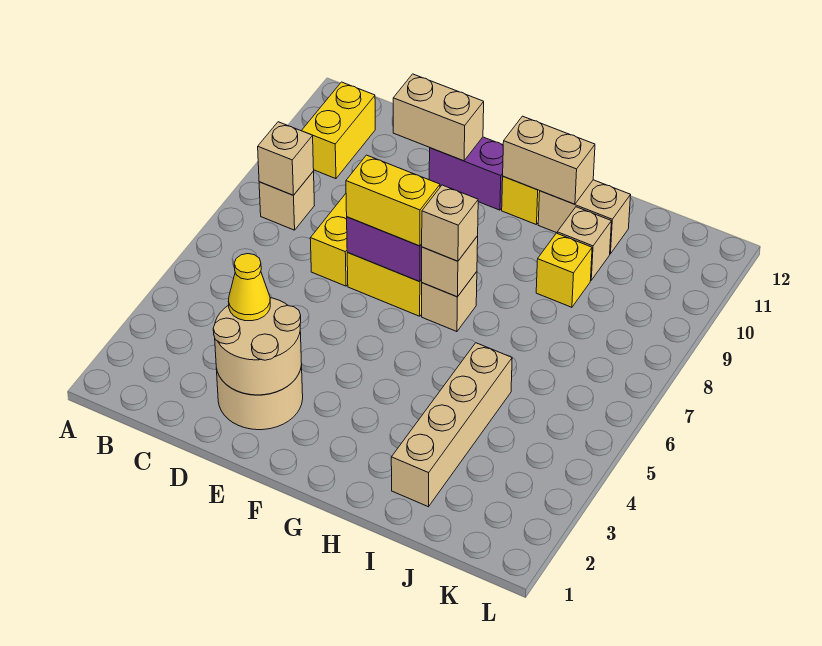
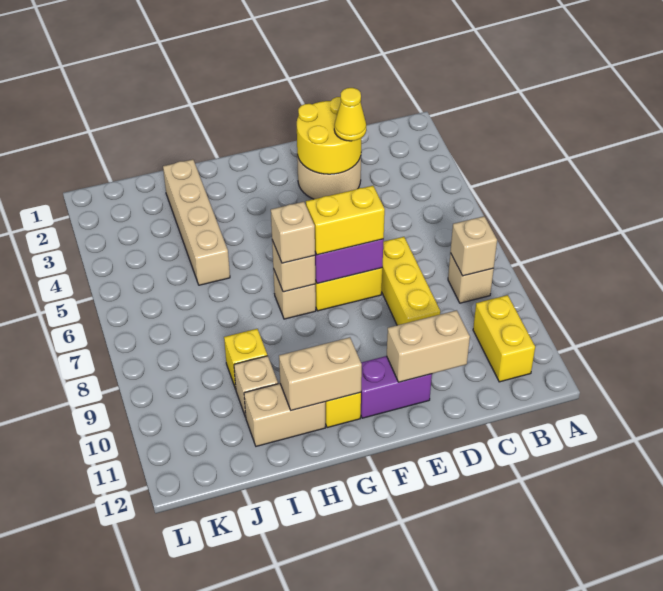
tan round brick D2:E3 level 2 -> yellow round brick D2:E3 level 2

